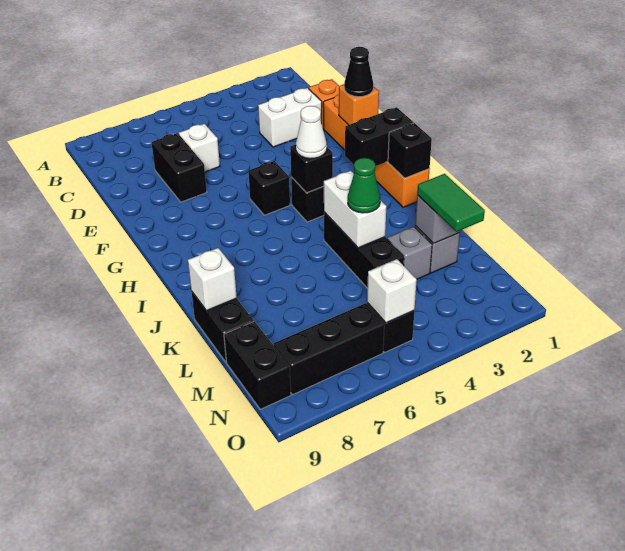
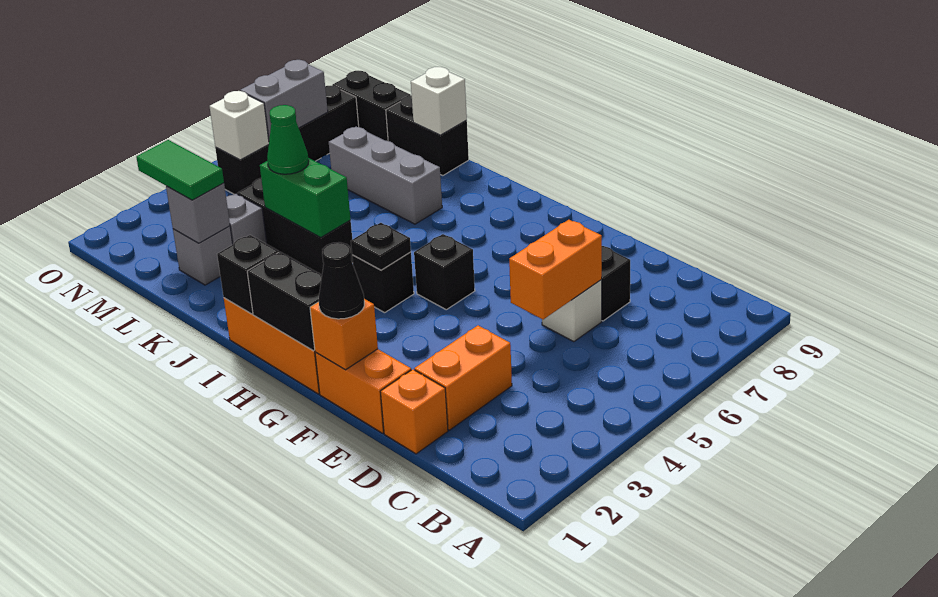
white brick D2:D3 level 1 -> orange brick D2:D3 level 1
none -> orange brick D5:D6 level 2
black brick H1:H2 level 2 -> black brick G1:H1 level 2
black brick H4 level 2 -> black plate H4 level 2
white cone H4 level 3 -> none
white brick J4:K4 level 2 -> green brick J4:K4 level 2
none -> grey brick J7:L7 level 1
none -> grey brick N6:N7 level 2

